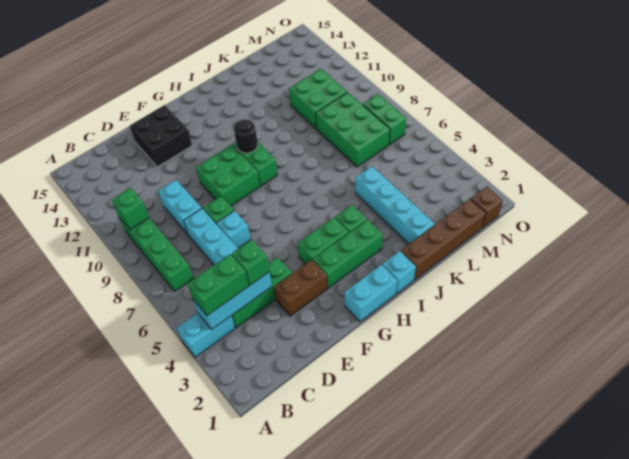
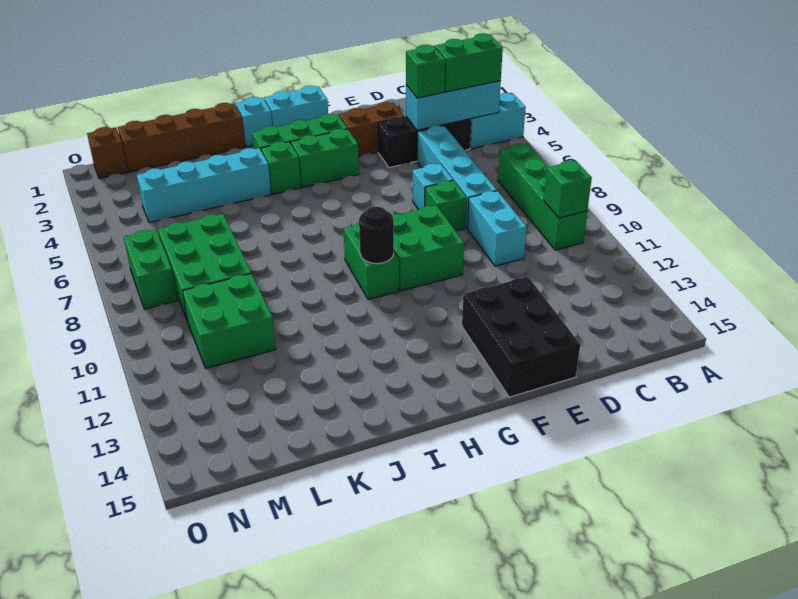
green brick C4:E4 level 1 -> black brick C4:E4 level 1
black brick E13:F14 level 1 -> black brick E13:F15 level 1
cyan brick K2:K5 level 1 -> cyan brick J4:M4 level 1

